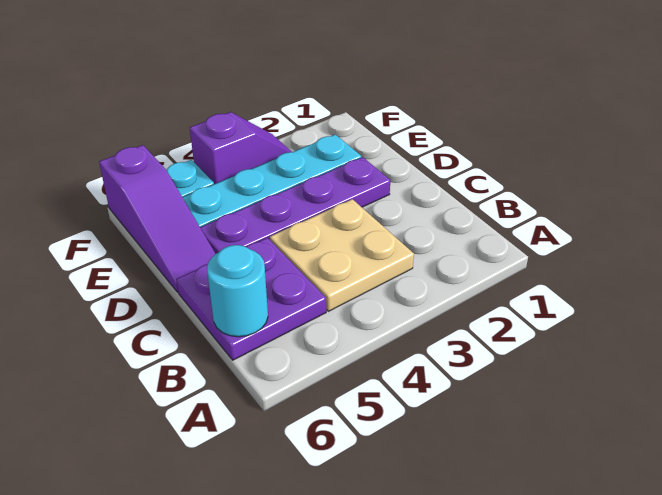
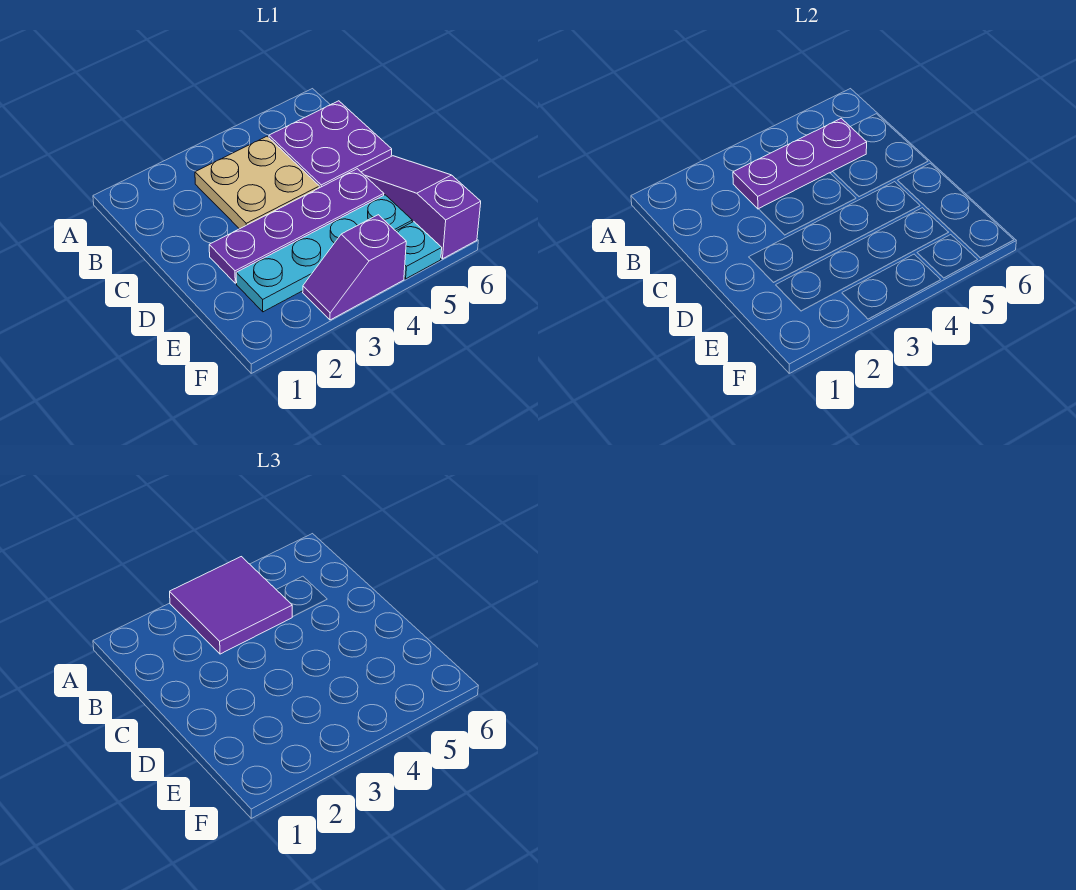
none -> purple tile A3:B4 level 3
none -> purple plate B3:B5 level 2
cyan round brick B6 level 2 -> none

